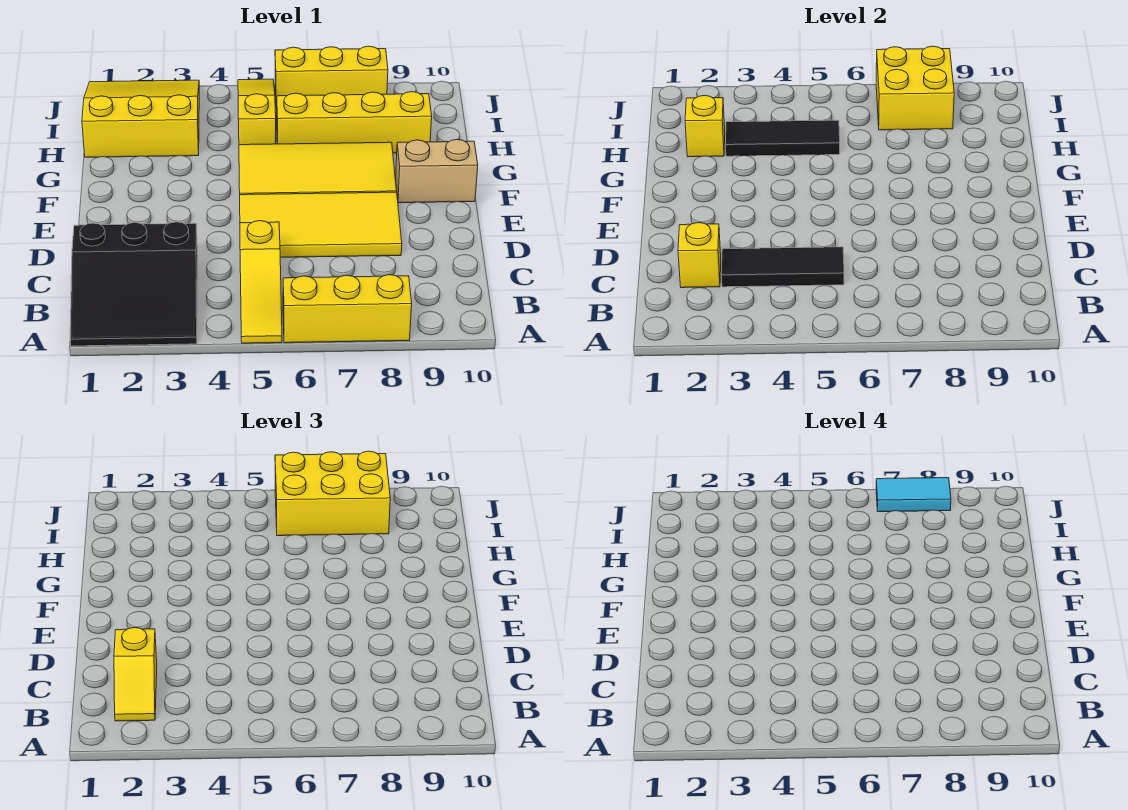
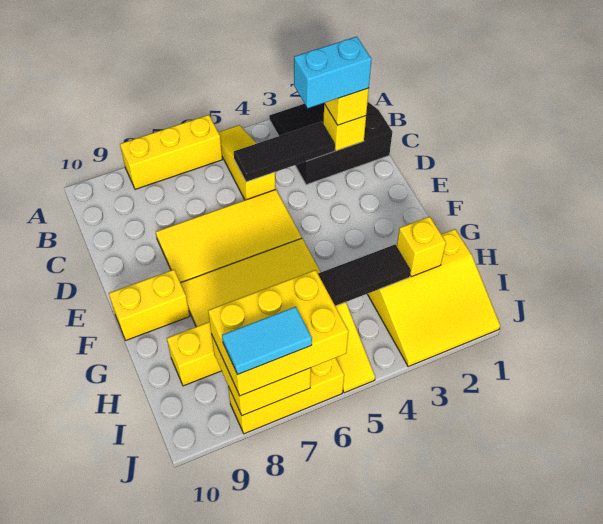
none -> cyan brick C2:C3 level 4
tan brick F9:F10 level 1 -> yellow brick F9:F10 level 1

